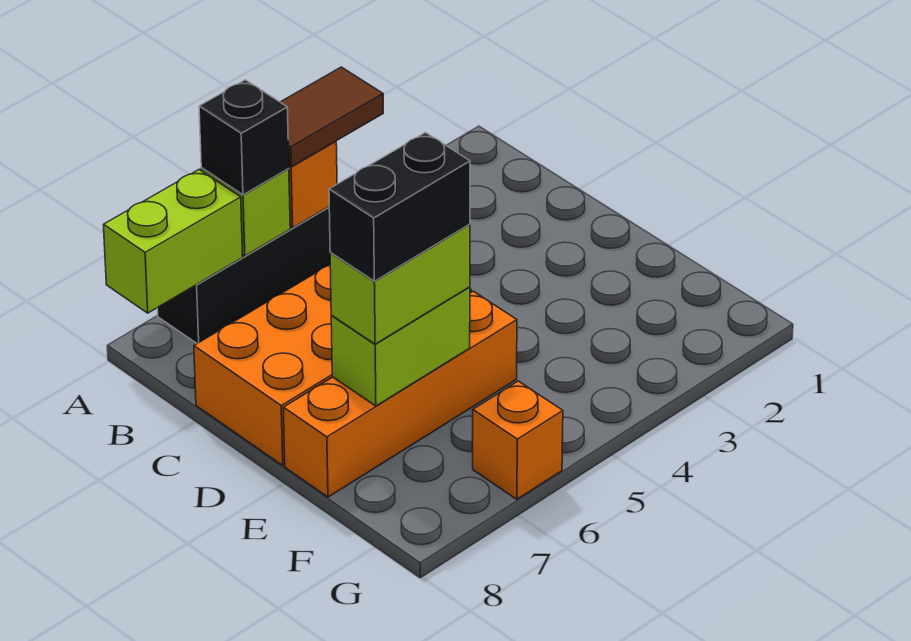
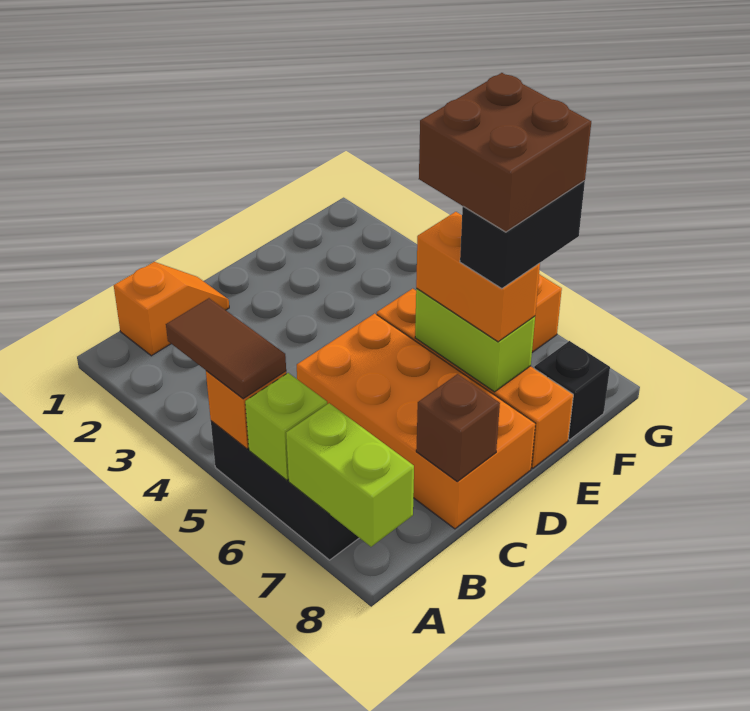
black brick A6 level 3 -> black brick F8 level 1
none -> orange slope B1:C1 level 1 top B
none -> brown brick C8 level 2
lime brick E6:E7 level 3 -> orange brick E6:E7 level 3
black brick E6:E7 level 4 -> black brick E7:F7 level 4
none -> brown brick E6:F7 level 5

